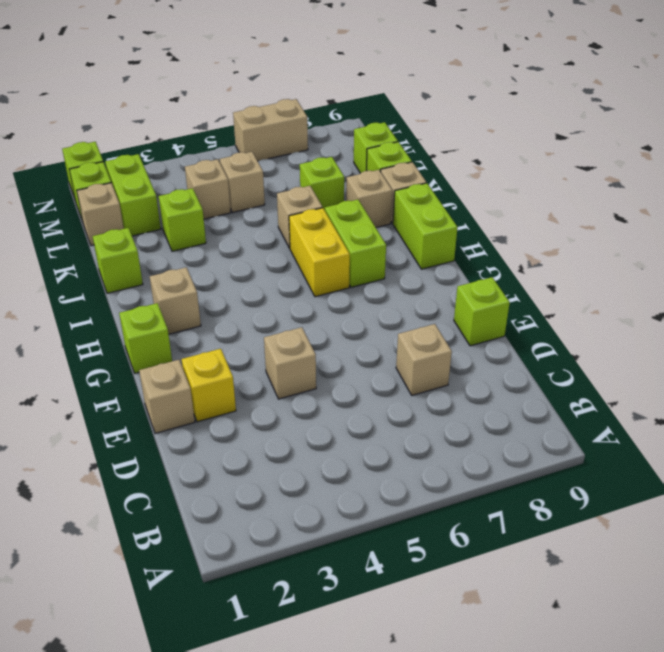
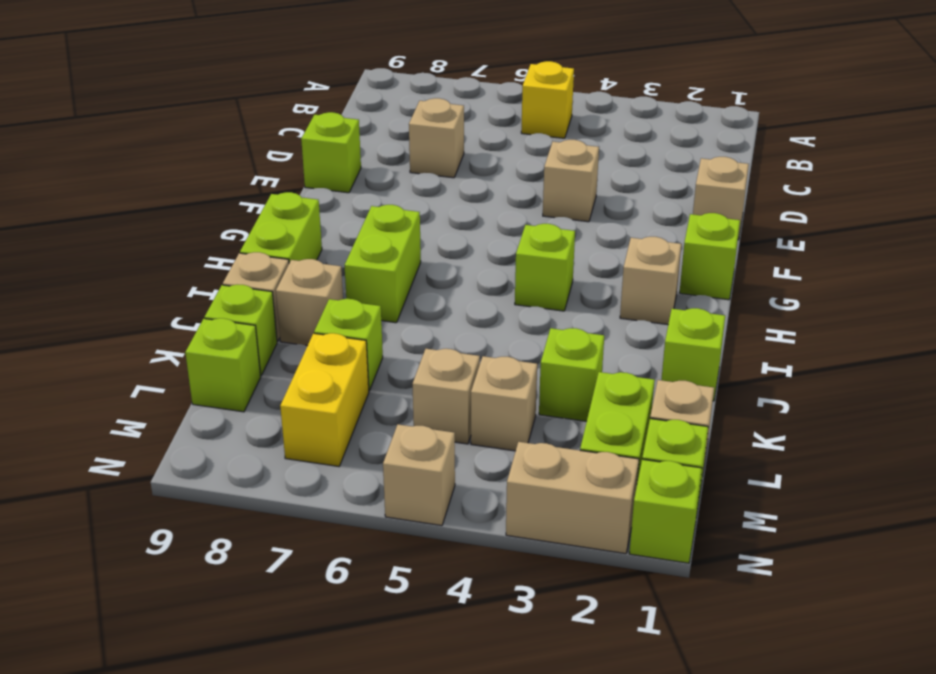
yellow brick E2 level 1 -> yellow brick B5 level 1
none -> lime brick H4 level 1
yellow brick H6:I6 level 1 -> yellow brick L7:M7 level 1
tan brick J6 level 1 -> tan brick N5 level 1
tan brick N6:N7 level 1 -> tan brick N2:N3 level 1

